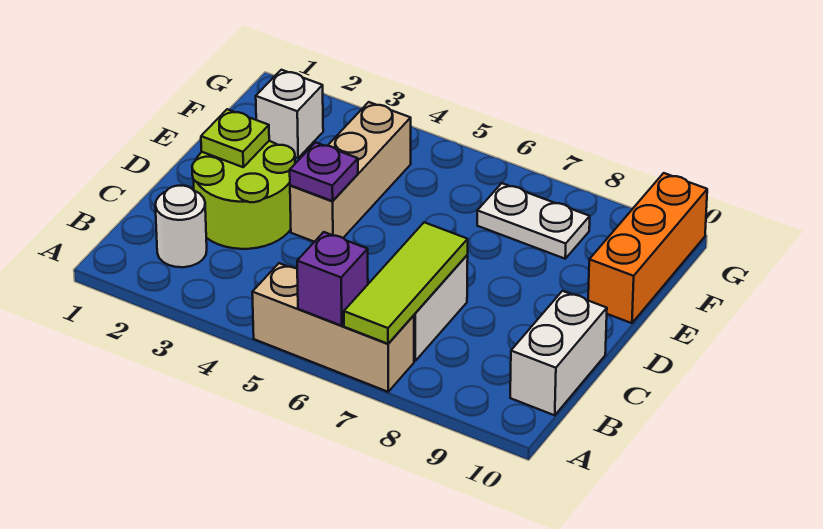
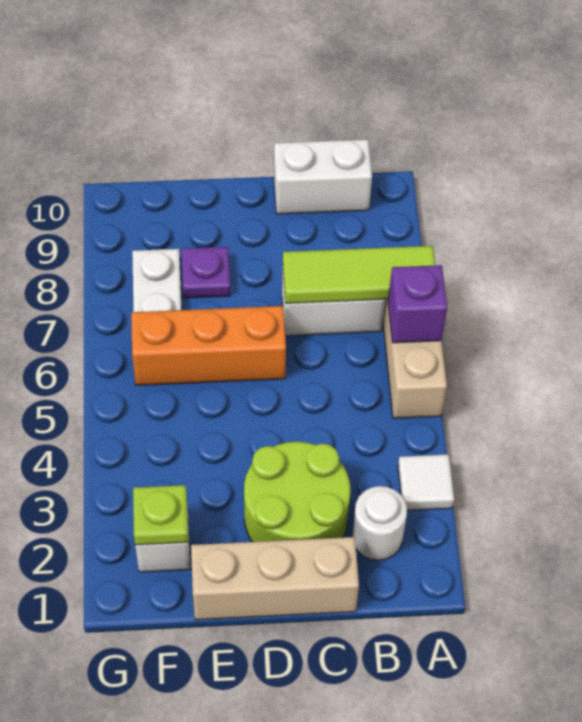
none -> white tile A3 level 1
lime plate D2 level 2 -> lime plate F2 level 2
tan brick D4:F4 level 1 -> tan brick C1:E1 level 1
purple plate D4 level 2 -> purple plate E8 level 1
orange brick E10:G10 level 1 -> orange brick D6:F6 level 1

